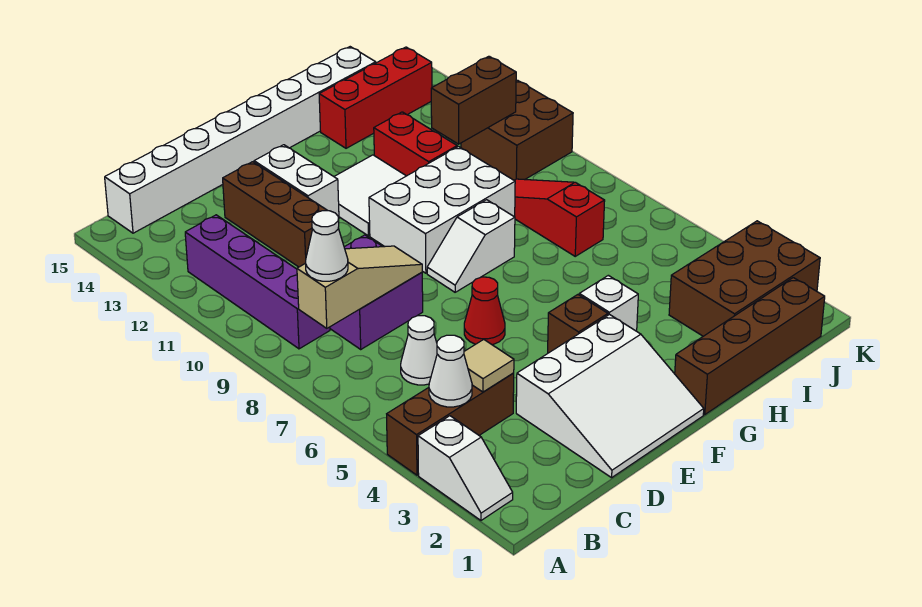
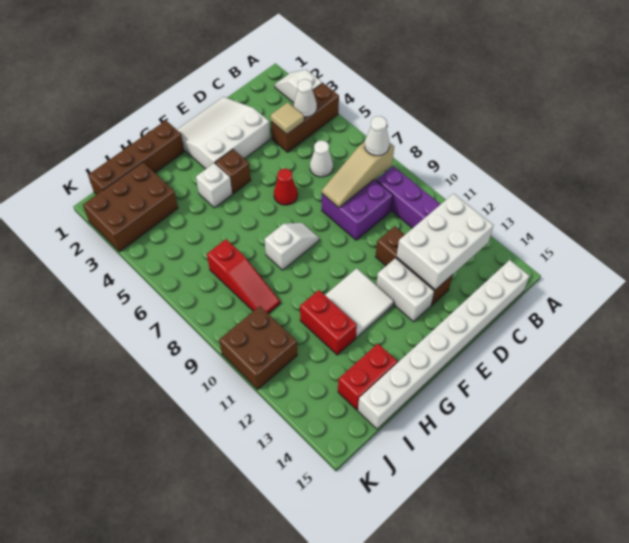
white brick F9:H10 level 1 -> white brick B12:D13 level 2
red brick H14:J14 level 1 -> red brick H14:I14 level 1
brown brick I11:J11 level 2 -> none

